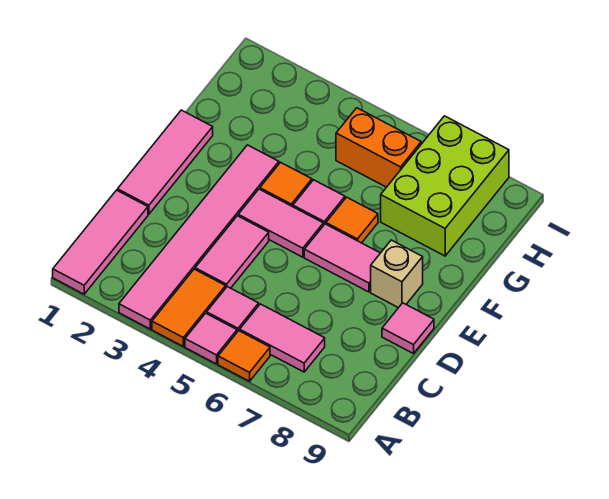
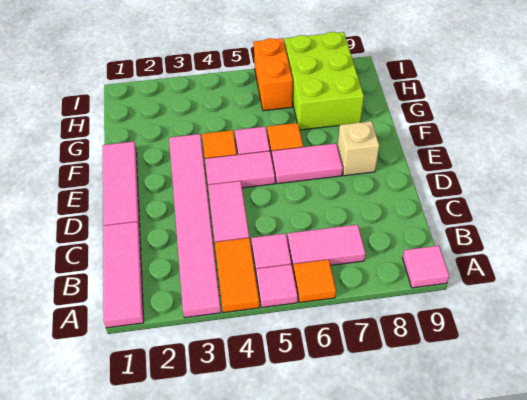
pink tile D9 level 1 -> pink tile A9 level 1
orange brick H5:H6 level 1 -> orange brick H6:I6 level 1

